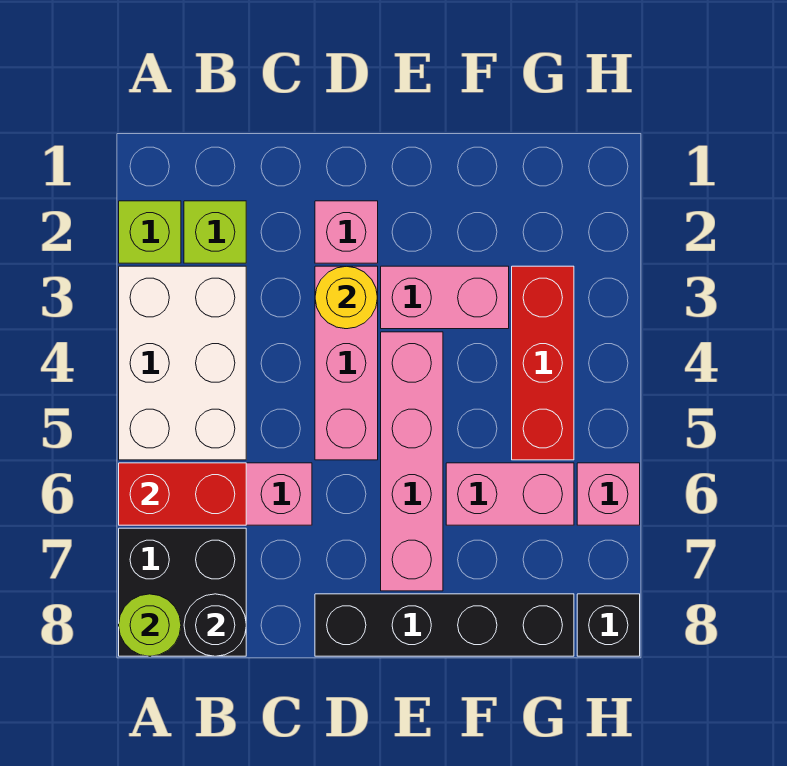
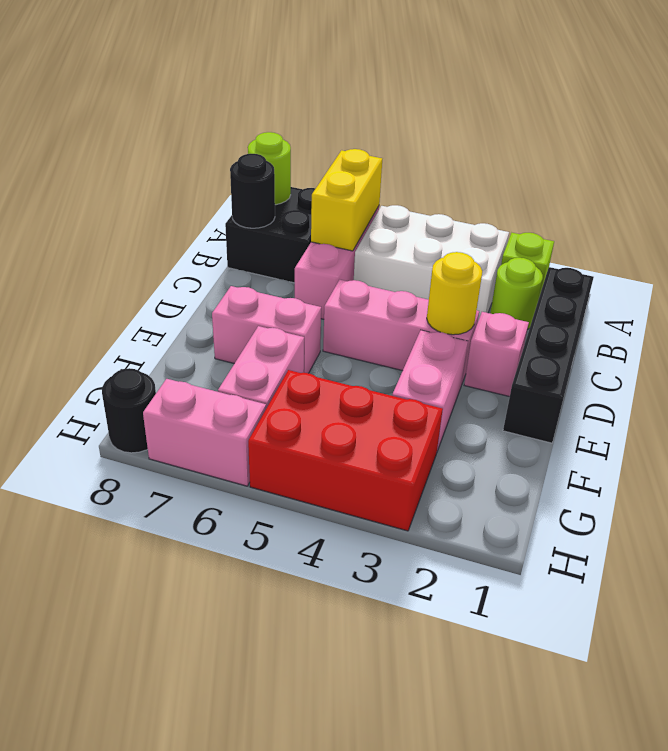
red brick A6:B6 level 2 -> yellow brick A6:B6 level 2
lime brick B2 level 1 -> lime round brick B2 level 1
black brick D8:G8 level 1 -> black brick B1:E1 level 1
pink brick E4:E7 level 1 -> pink brick E6:E7 level 1
red brick G3:G5 level 1 -> red brick G3:H5 level 1
pink brick H6 level 1 -> pink brick H6:H7 level 1
black brick H8 level 1 -> black round brick H8 level 1

